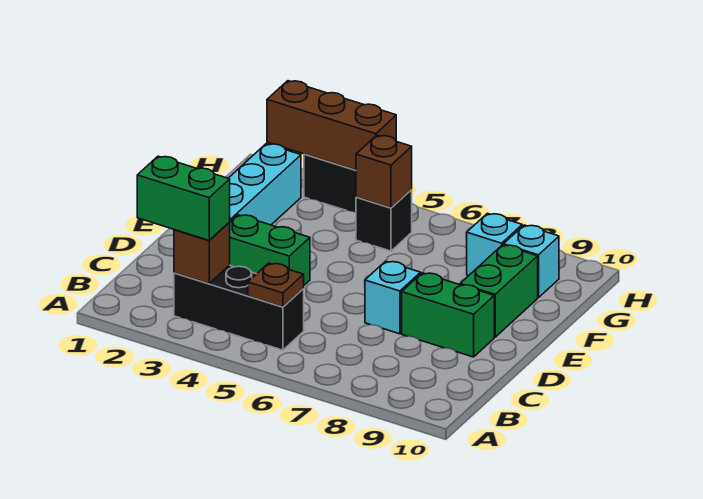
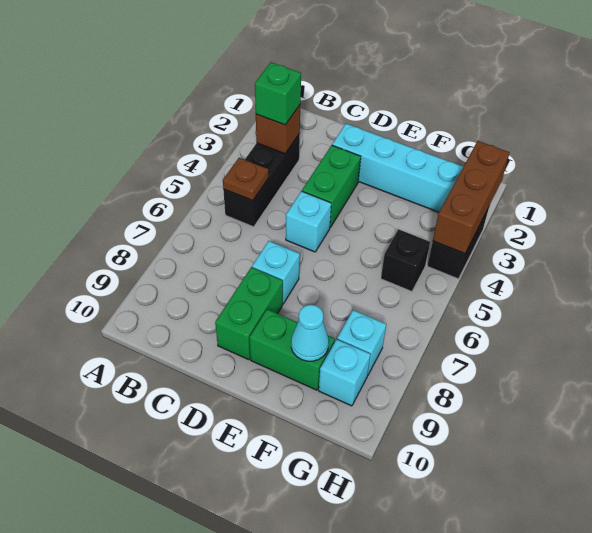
green brick B2:B3 level 3 -> green brick B3 level 3
none -> cyan brick D5 level 1
none -> cyan cone F9 level 2
brown brick G5 level 2 -> none

